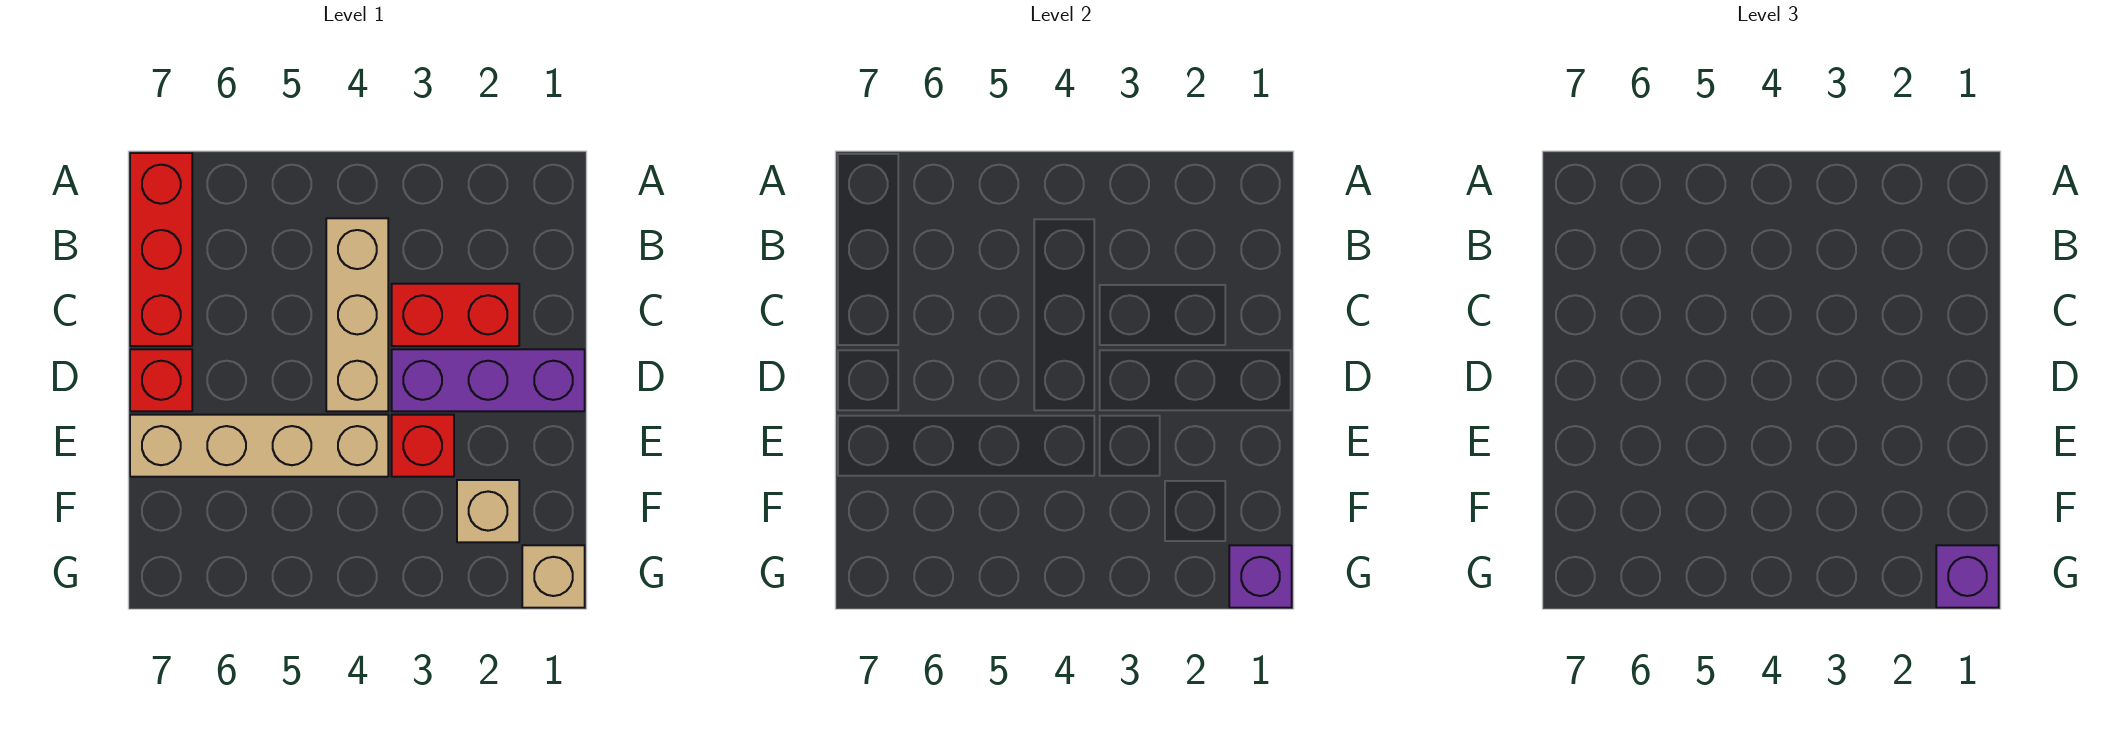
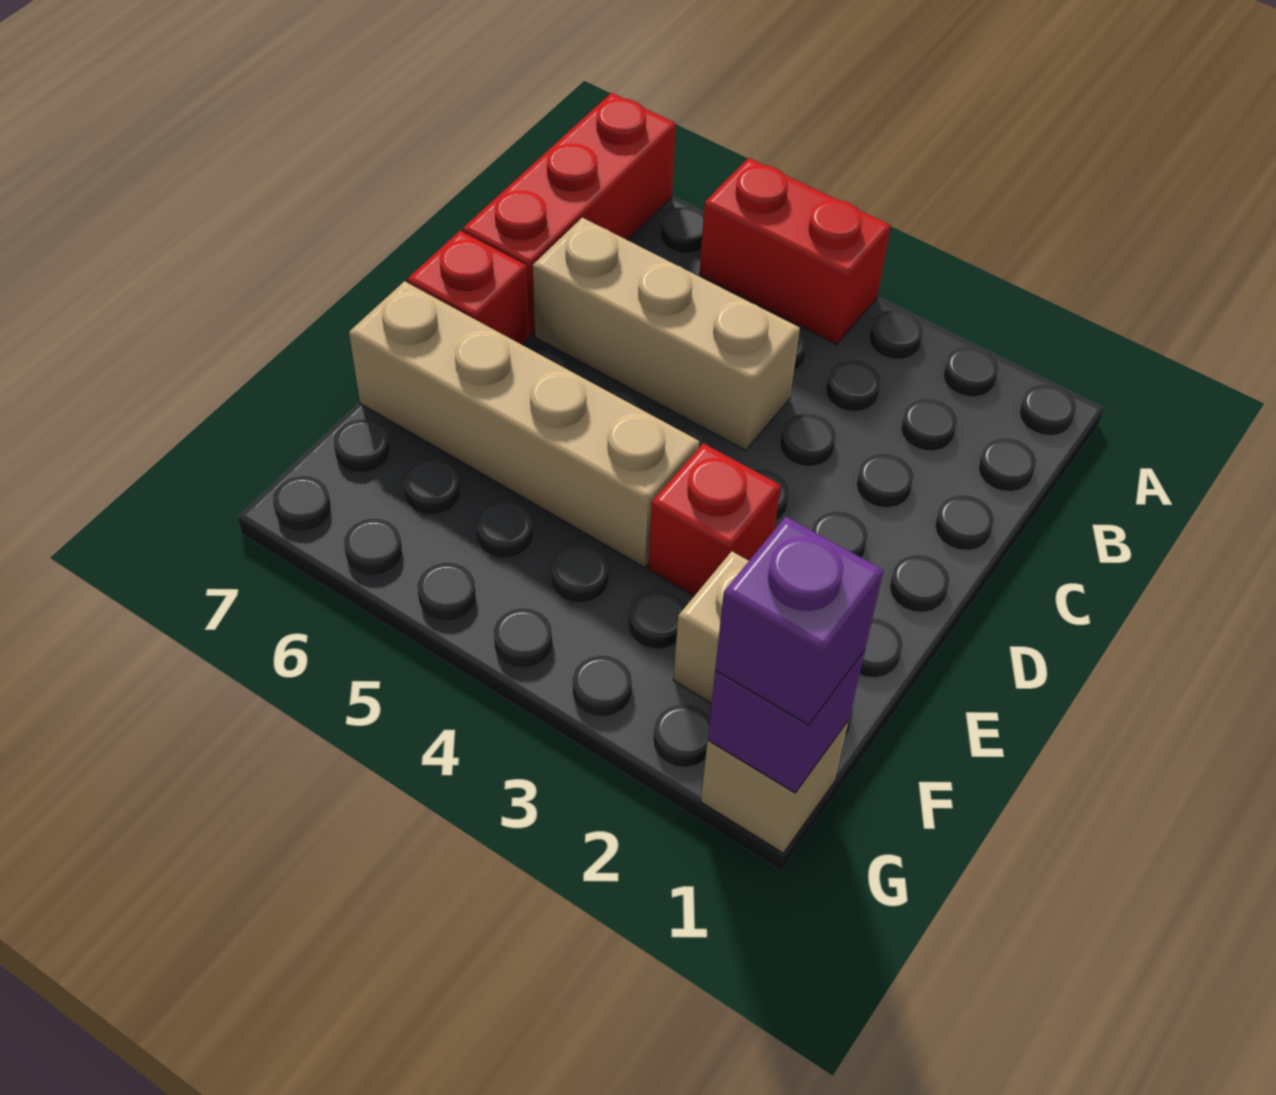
tan brick B4:D4 level 1 -> tan brick C4:C6 level 1
red brick C2:C3 level 1 -> red brick A4:A5 level 1
purple brick D1:D3 level 1 -> none

